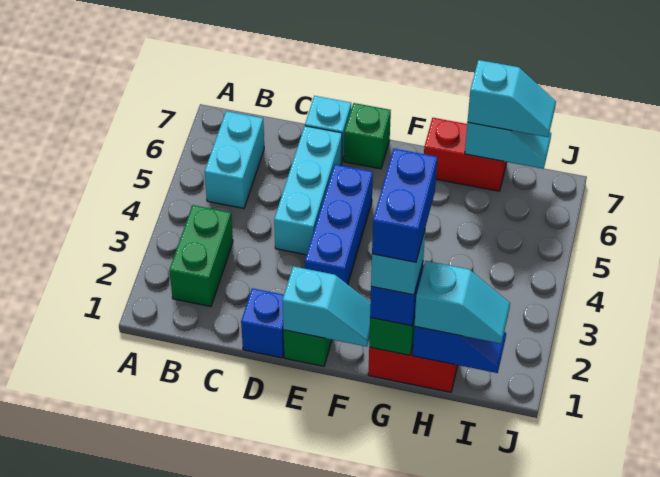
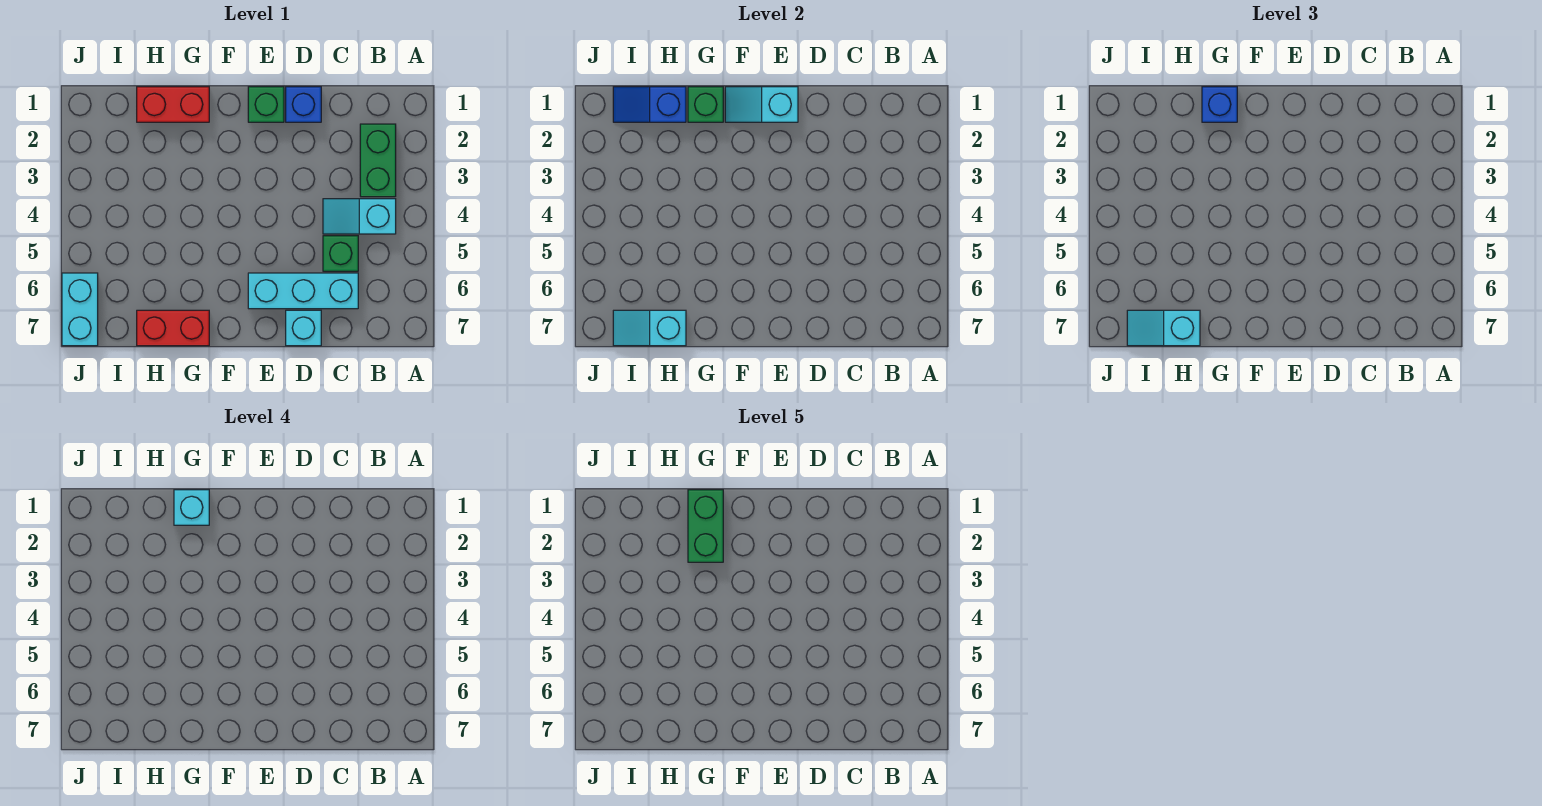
cyan brick B5:B6 level 1 -> cyan brick J6:J7 level 1
cyan brick D4:D6 level 1 -> cyan brick C6:E6 level 1
blue brick E3:E5 level 1 -> none
green brick E7 level 1 -> green brick C5 level 1
blue brick G1:G2 level 5 -> green brick G1:G2 level 5
cyan slope H1:I1 level 3 top H -> cyan slope B4:C4 level 1 top B

